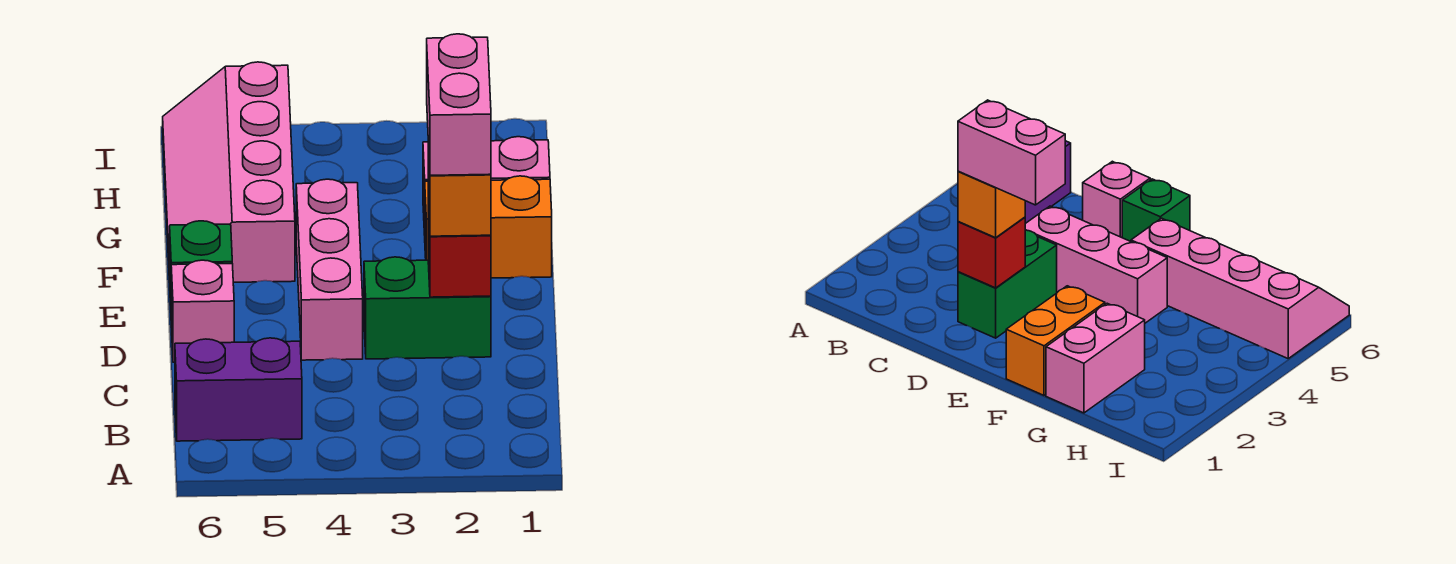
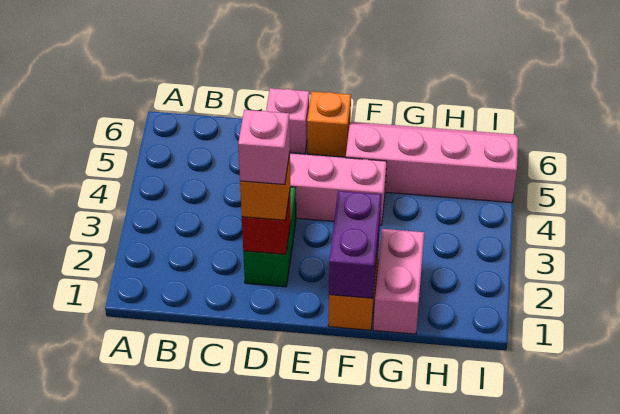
purple brick B5:B6 level 1 -> purple brick F1:F2 level 2
pink brick D2:E2 level 4 -> pink brick D2 level 4
green brick E6 level 1 -> orange brick E6 level 1

